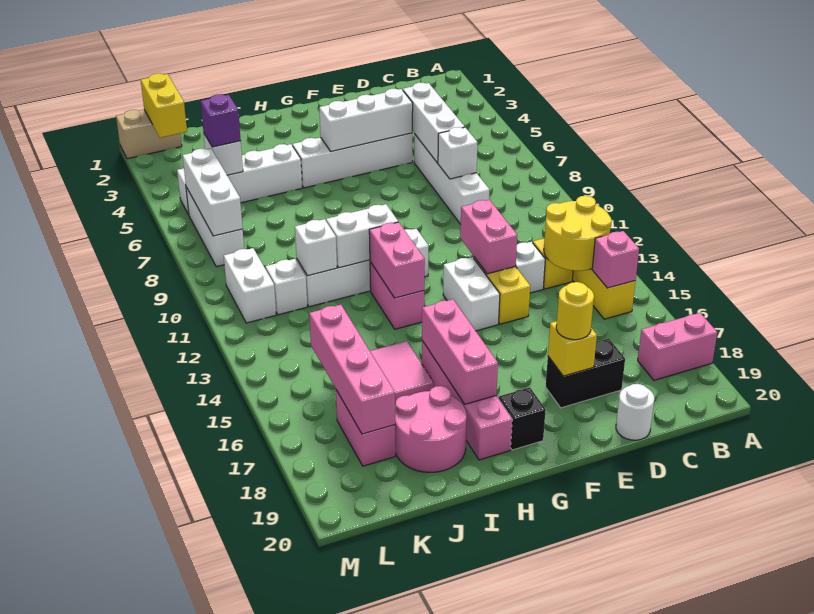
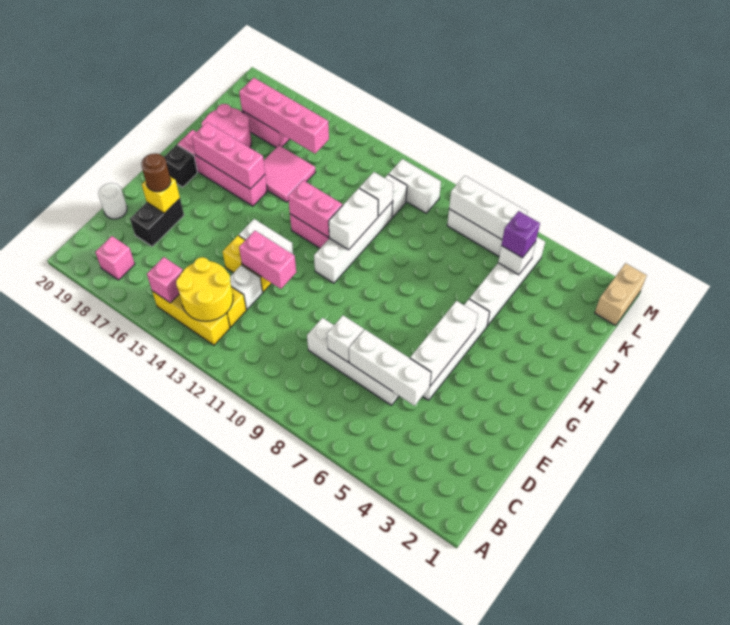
pink brick A18:B18 level 1 -> pink brick B18 level 1
yellow round brick E18 level 3 -> brown round brick E18 level 3
yellow brick L1:L2 level 2 -> none

